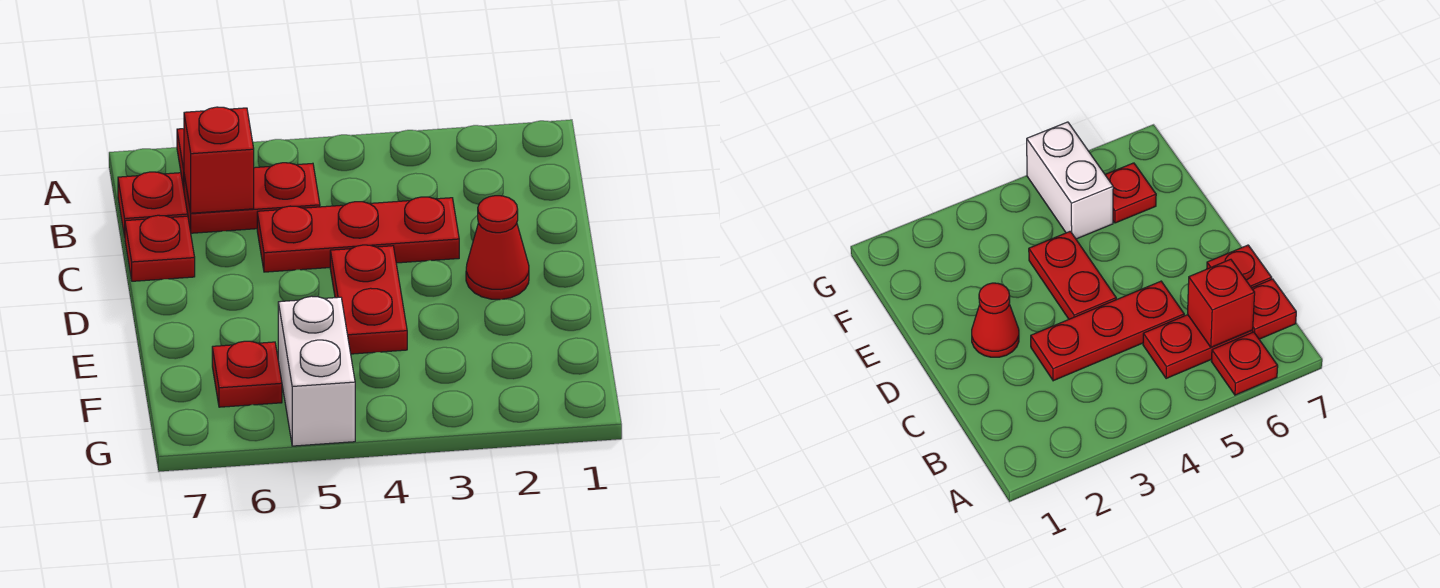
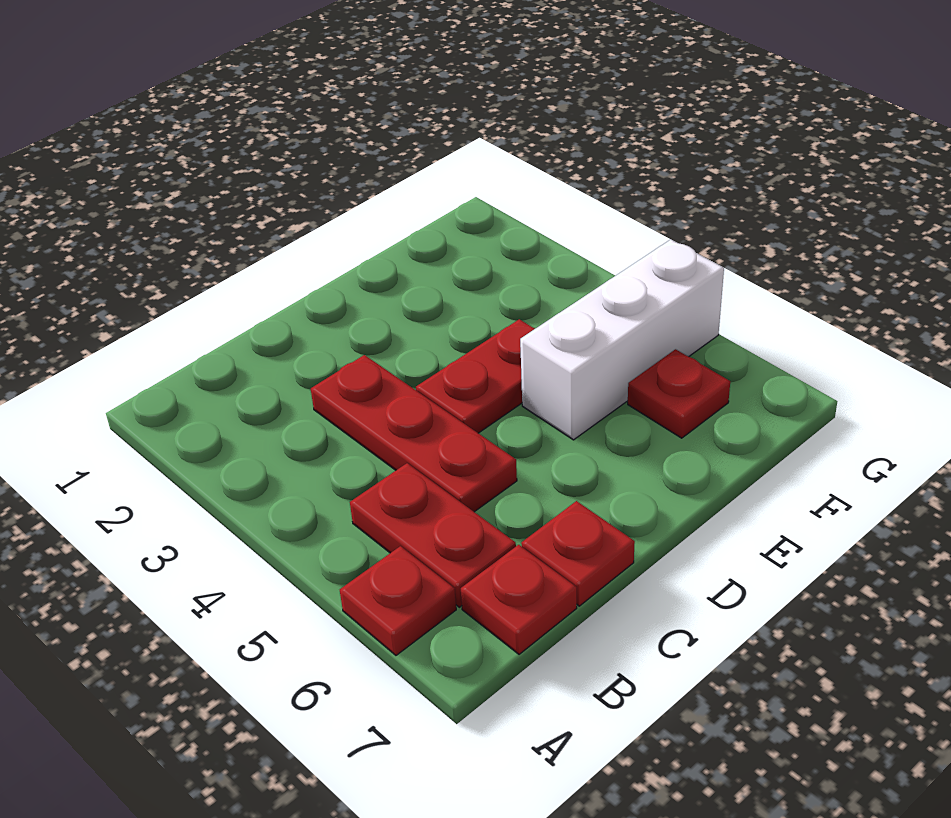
red brick B6 level 2 -> none
red cone D2 level 1 -> none
white brick F5:G5 level 1 -> white brick E5:G5 level 1

